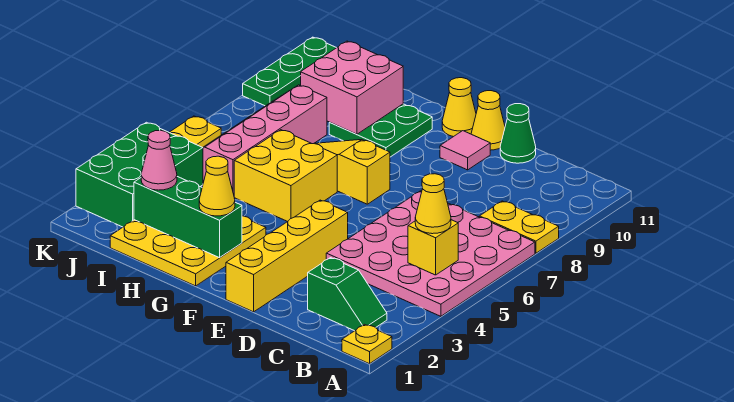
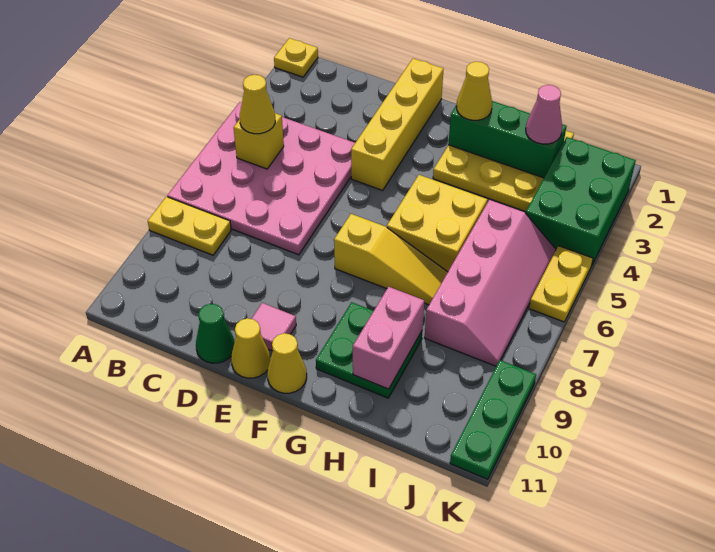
green slope B2:C2 level 1 top C -> none
pink brick H9:I10 level 2 -> pink brick H9:H10 level 2

